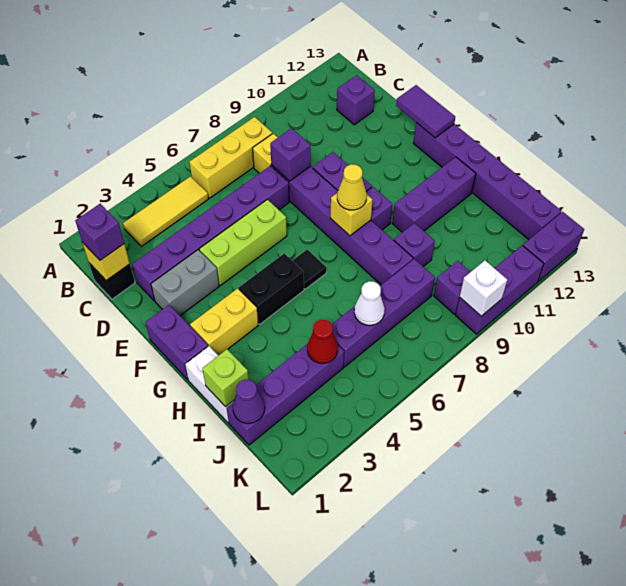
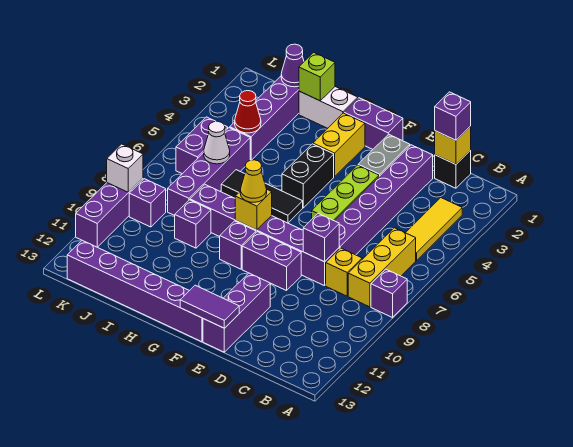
purple brick C12 level 1 -> purple brick A8 level 1
black tile G6 level 1 -> black tile G6:I6 level 1
purple brick H10:H12 level 1 -> purple brick E11:E13 level 1
purple brick L12:L13 level 1 -> purple brick K5:K6 level 1

